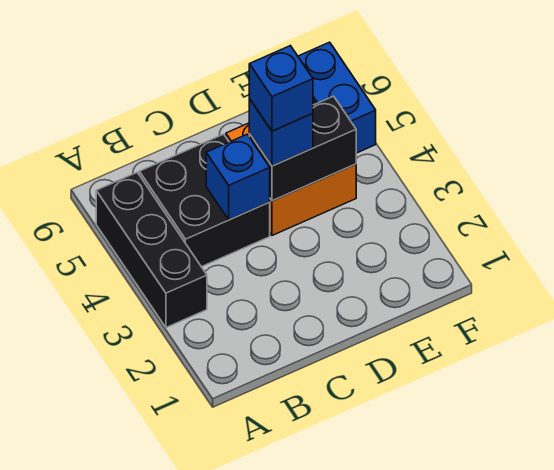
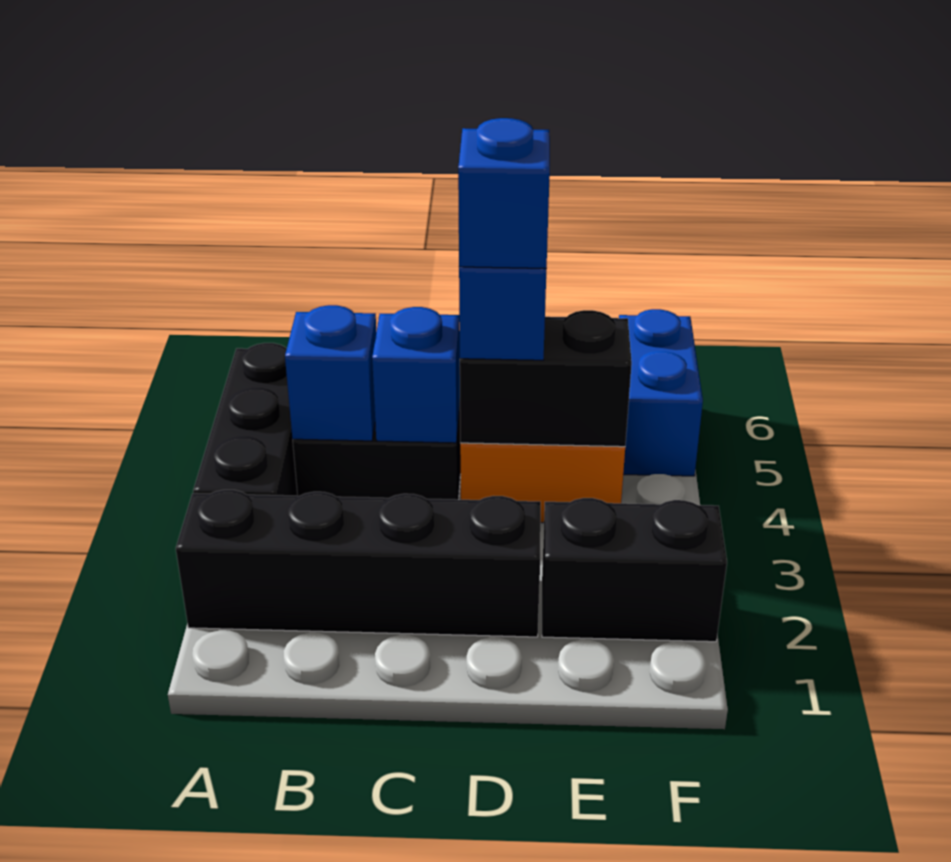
none -> black brick A2:D2 level 1
none -> blue brick B4 level 2
none -> black brick E2:F2 level 1

